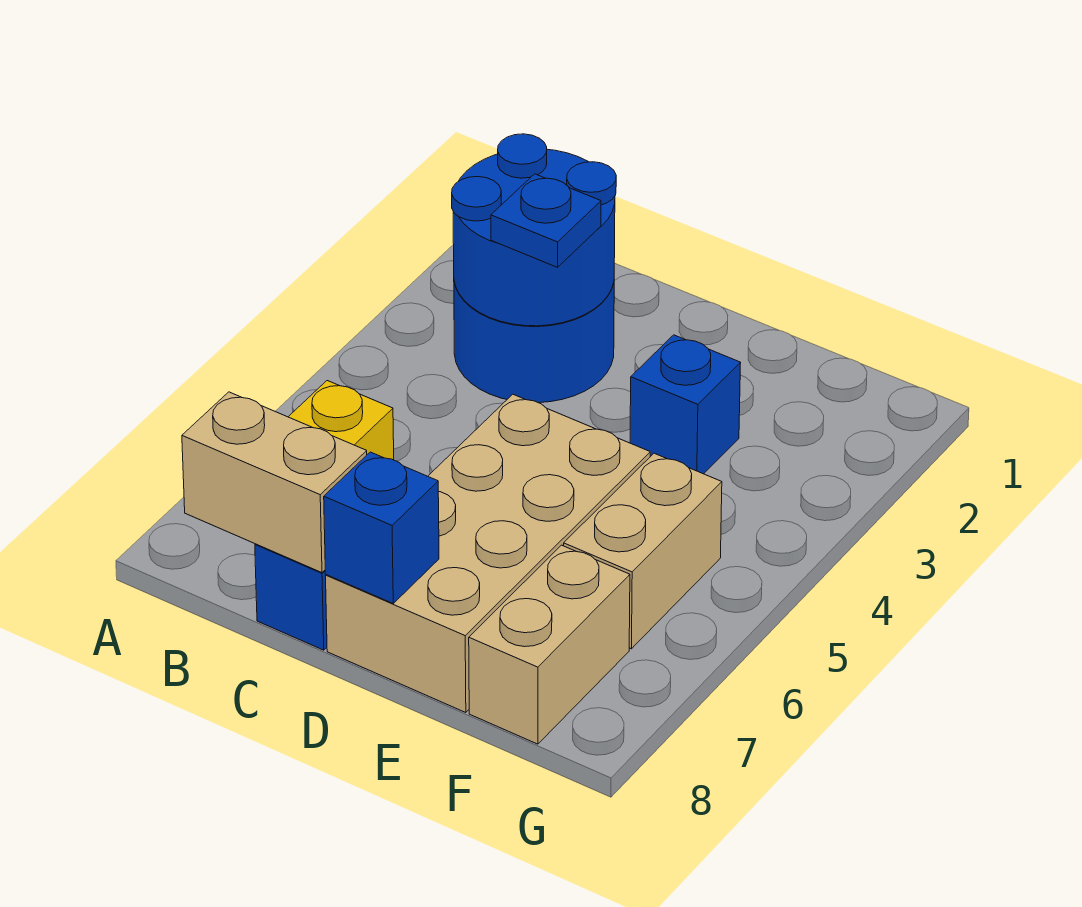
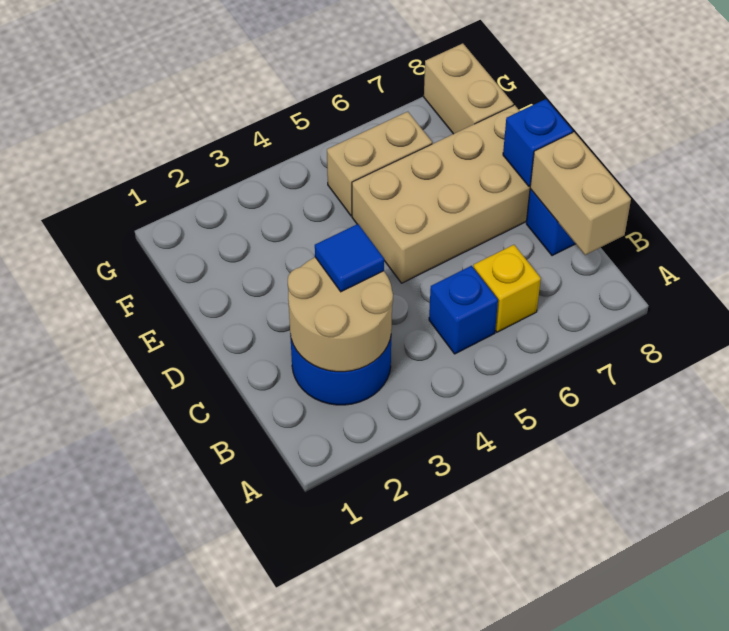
blue round brick B2:C3 level 2 -> tan round brick B2:C3 level 2
blue plate C3 level 3 -> blue tile C3 level 3
blue brick E3 level 1 -> blue brick B5 level 1
tan brick F7:F8 level 1 -> tan brick F8:G8 level 1

